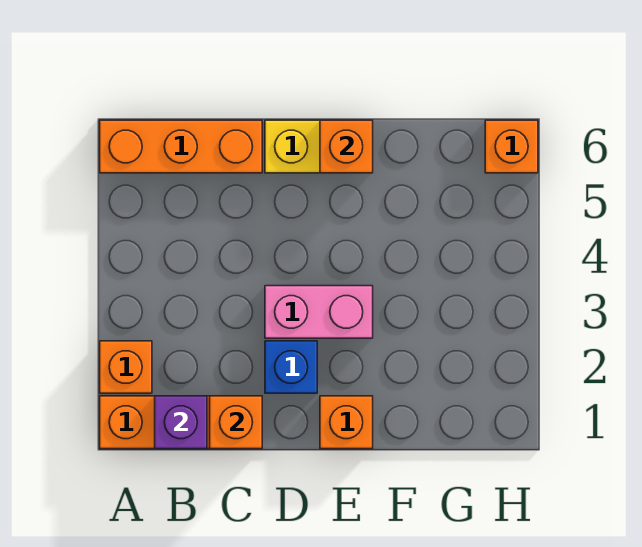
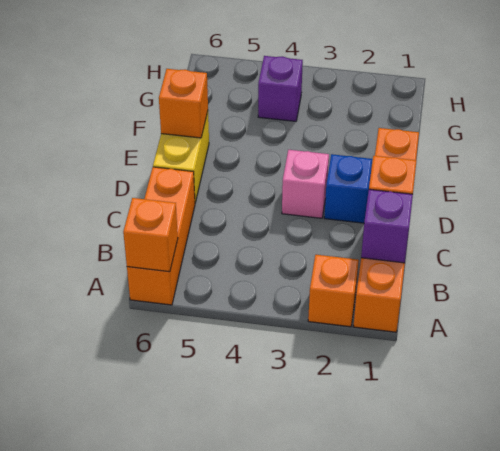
pink brick D3:E3 level 1 -> pink brick D3 level 1
none -> purple brick G4 level 1
orange brick H6 level 1 -> orange brick A6 level 2

